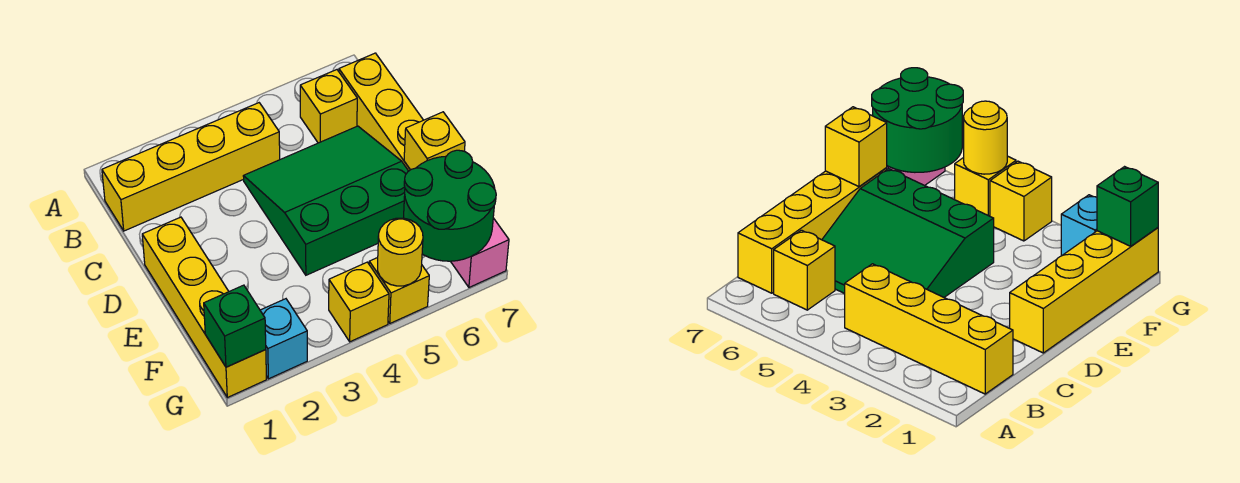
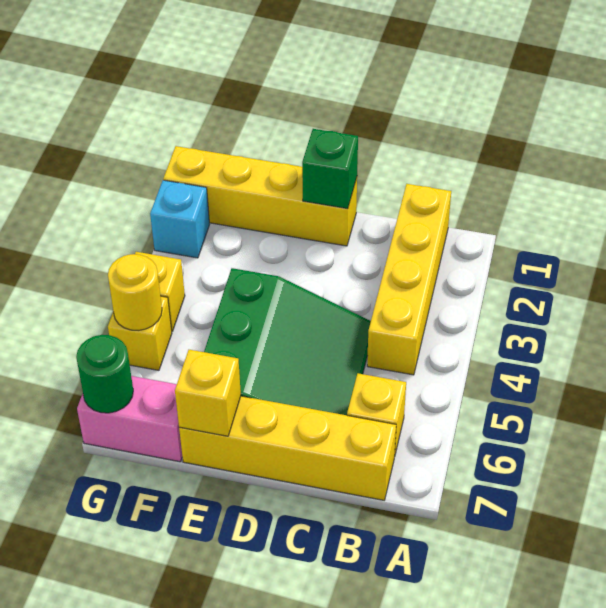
green round brick F6:G7 level 2 -> green round brick G7 level 2
green brick G1 level 2 -> green brick D1 level 2

